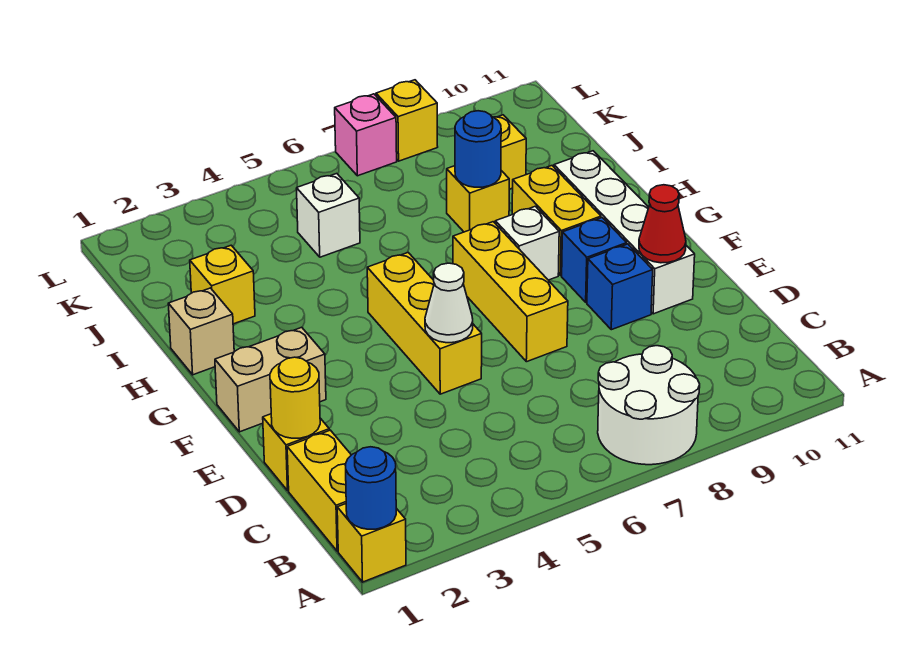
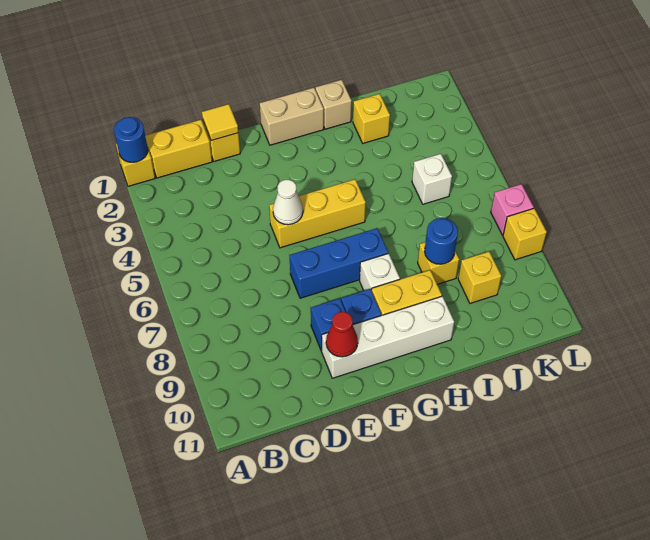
white round brick A7:B8 level 1 -> none
yellow round brick D1 level 2 -> yellow tile D1 level 2
yellow brick E7:G7 level 1 -> blue brick E7:G7 level 1
tan brick F1:F2 level 1 -> tan brick F1:G1 level 1

